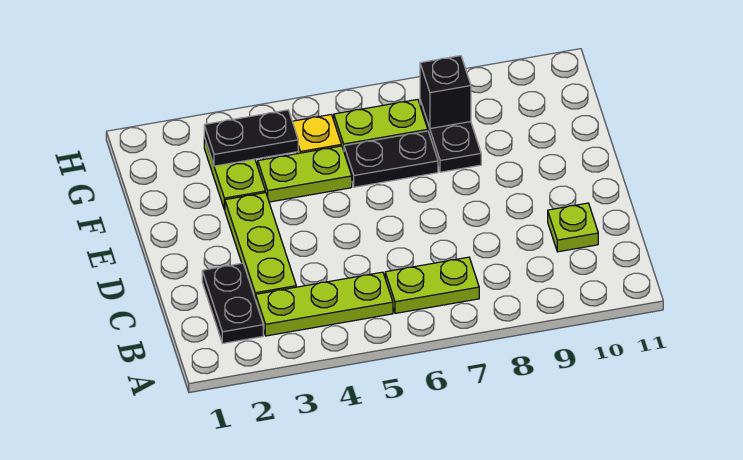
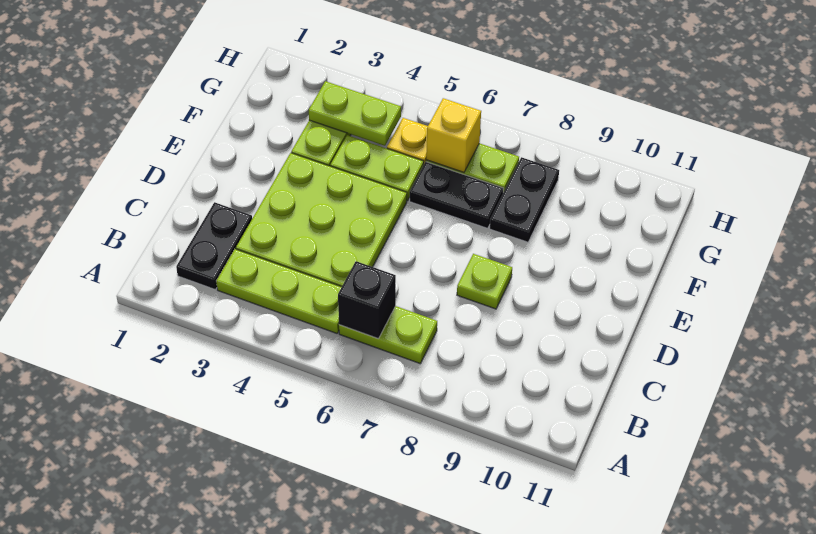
lime plate C3:E3 level 1 -> lime plate C3:E5 level 1
lime plate C10 level 1 -> lime plate D8 level 1
black plate G3:G4 level 2 -> lime plate G3:G4 level 2
none -> yellow brick G6 level 2
black brick G8 level 2 -> black brick B6 level 2

